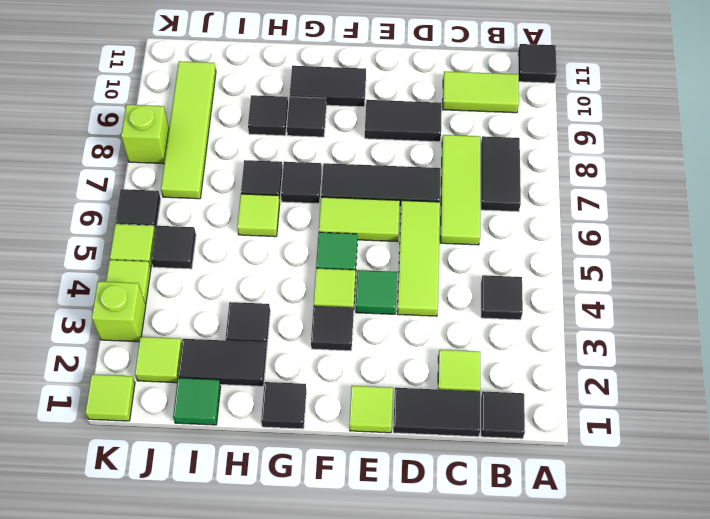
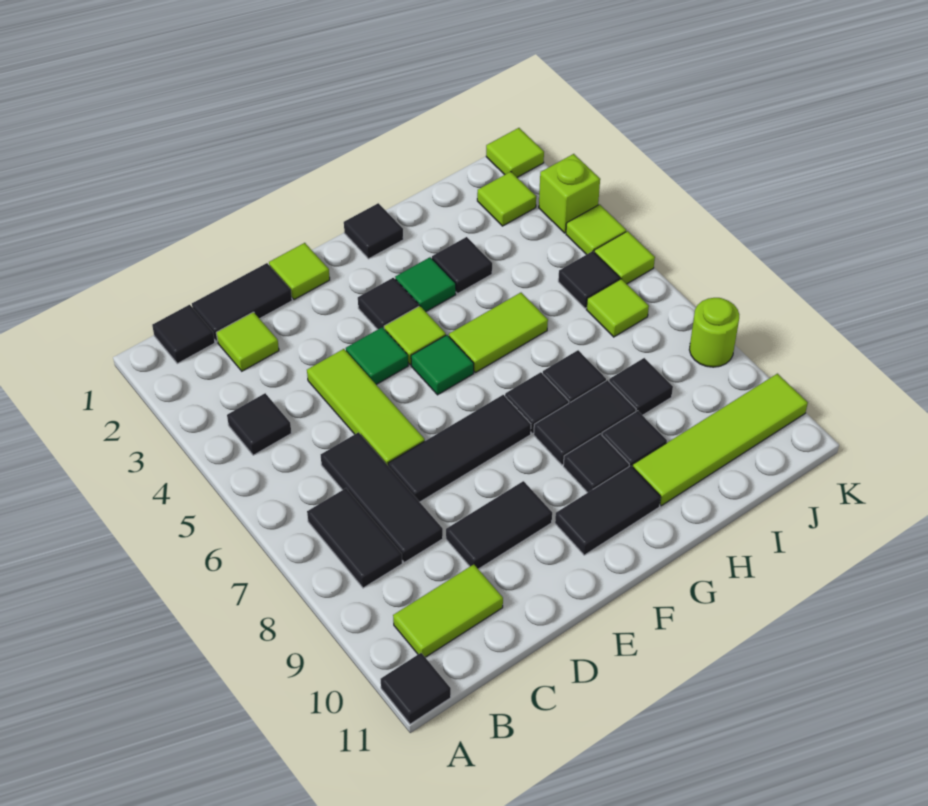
lime tile C6:C8 level 1 -> black tile C6:C8 level 1
lime tile E6:F6 level 1 -> lime tile G5:H5 level 1
black tile H2:I2 level 1 -> black tile G8:H8 level 1
lime tile H6 level 1 -> lime tile J6 level 1
green tile I1 level 1 -> green tile G3 level 1
lime tile J7:J10 level 1 -> lime tile H10:K10 level 1
black tile K6 level 1 -> black tile I8 level 1
lime brick K8 level 1 -> lime round brick K8 level 1

